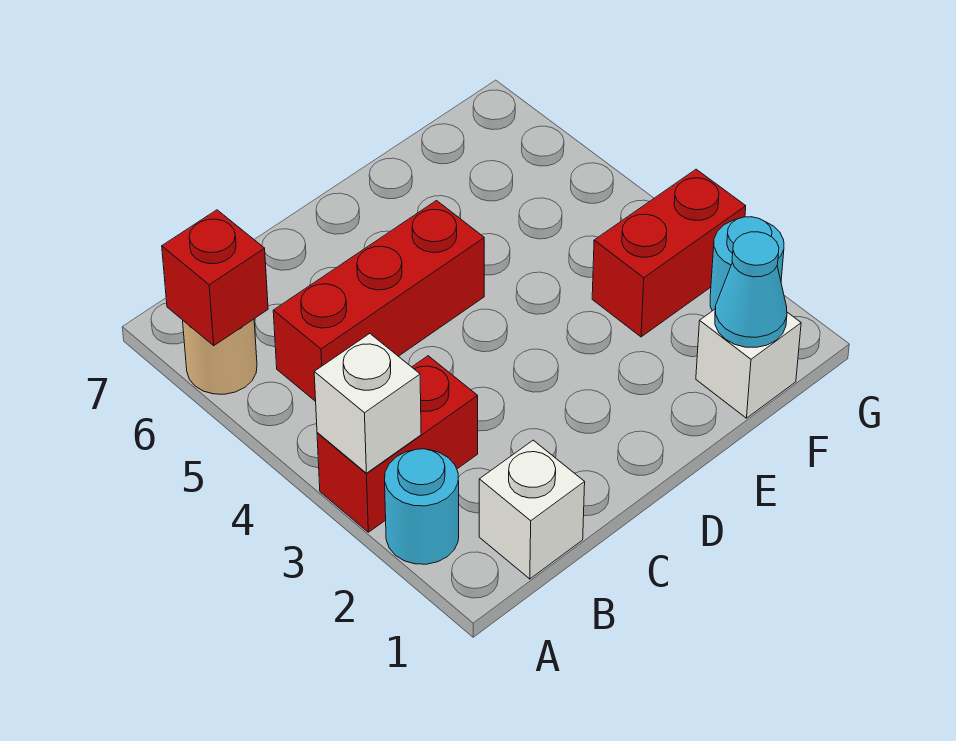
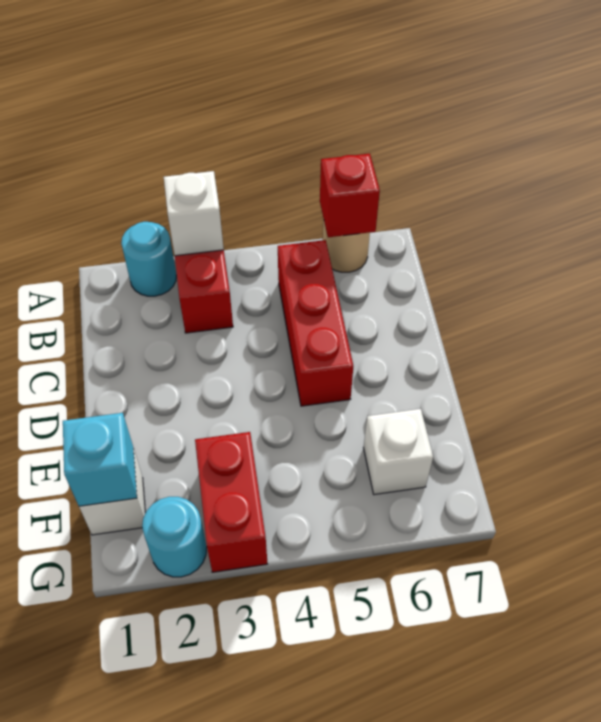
white brick B1 level 1 -> white brick F6 level 1
cyan cone F1 level 2 -> cyan brick F1 level 2

